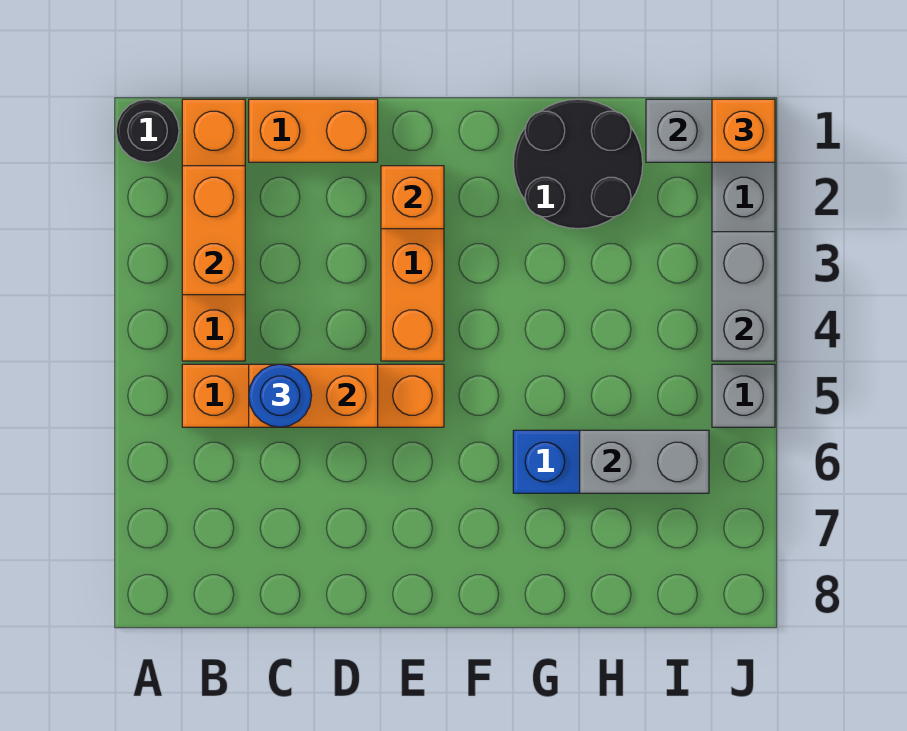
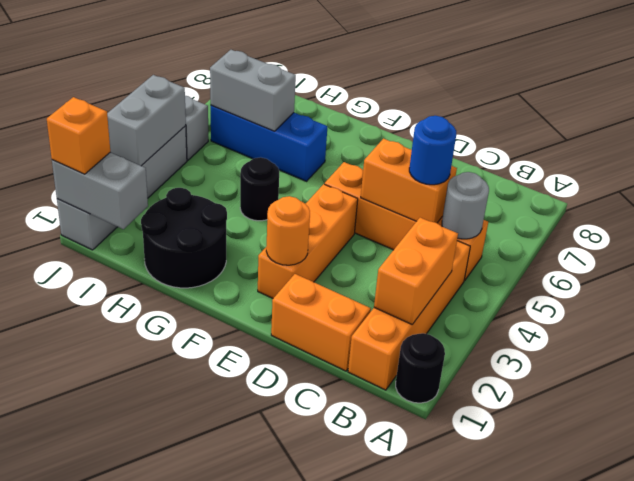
none -> grey round brick B5 level 2
orange brick E2 level 2 -> orange round brick E2 level 2
none -> black round brick G4 level 1

